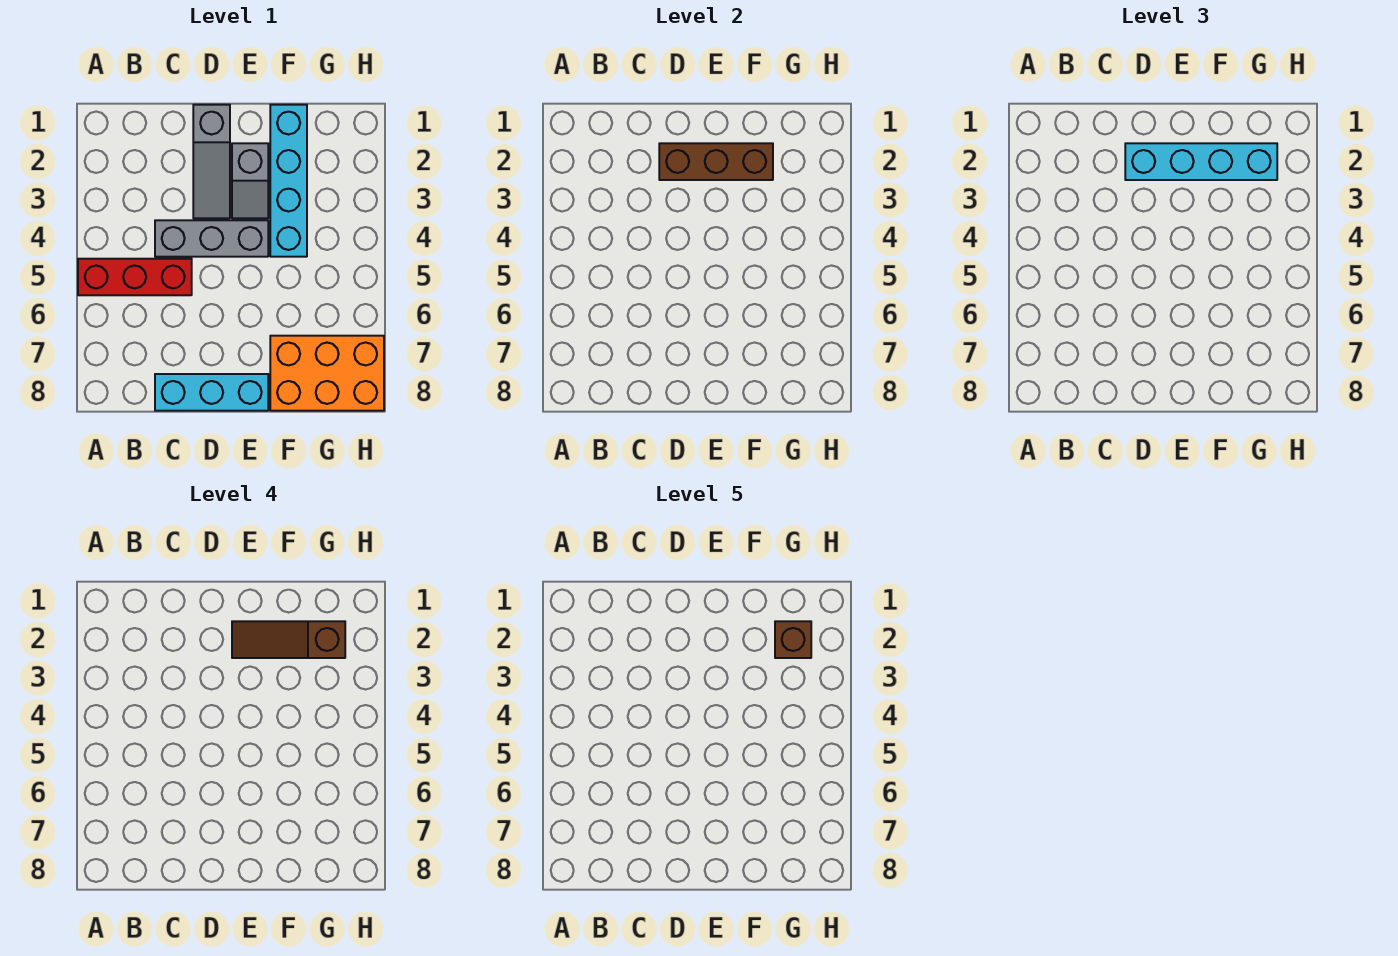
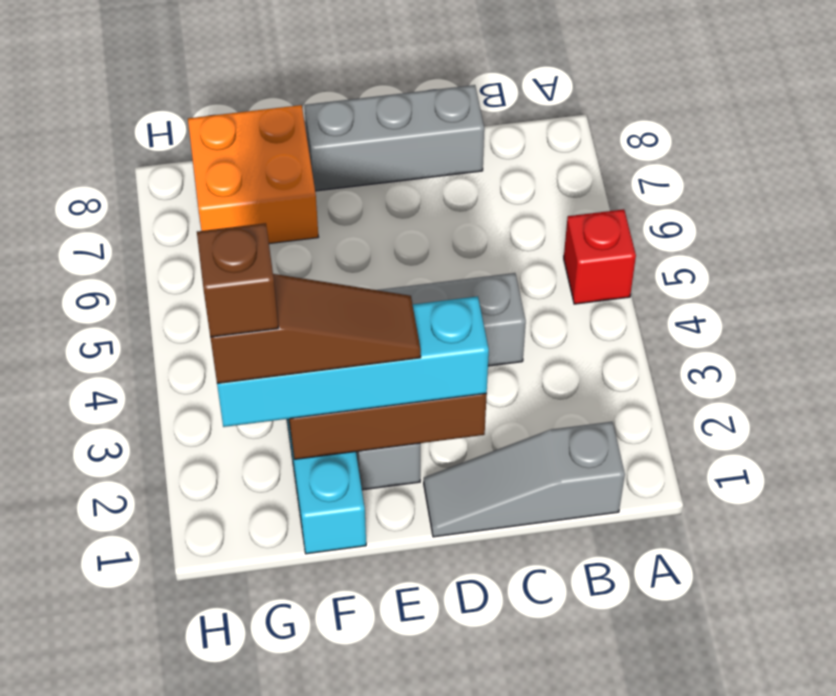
red brick A5:C5 level 1 -> red brick A5 level 1
cyan brick C8:E8 level 1 -> grey brick C8:E8 level 1
grey slope D1:D3 level 1 top 1 -> grey slope B1:D1 level 1 top B
orange brick F7:H8 level 1 -> orange brick F7:G8 level 1

